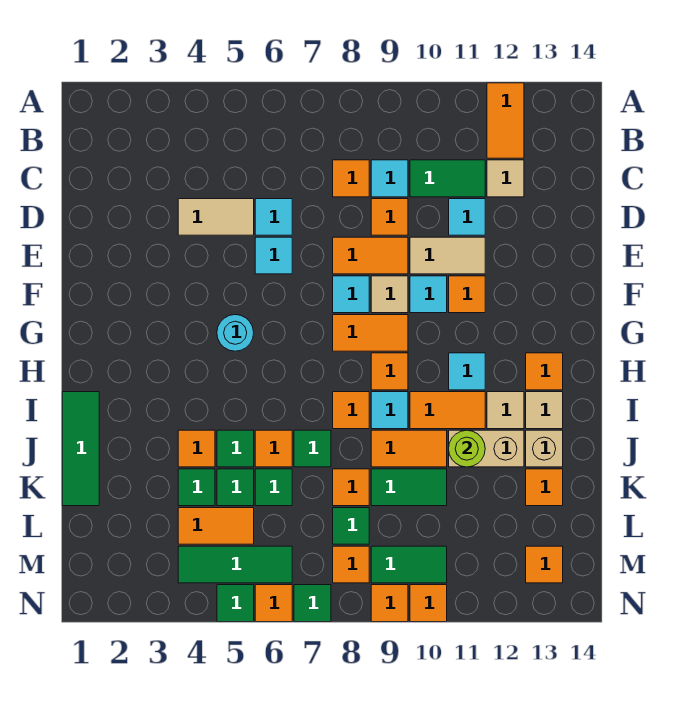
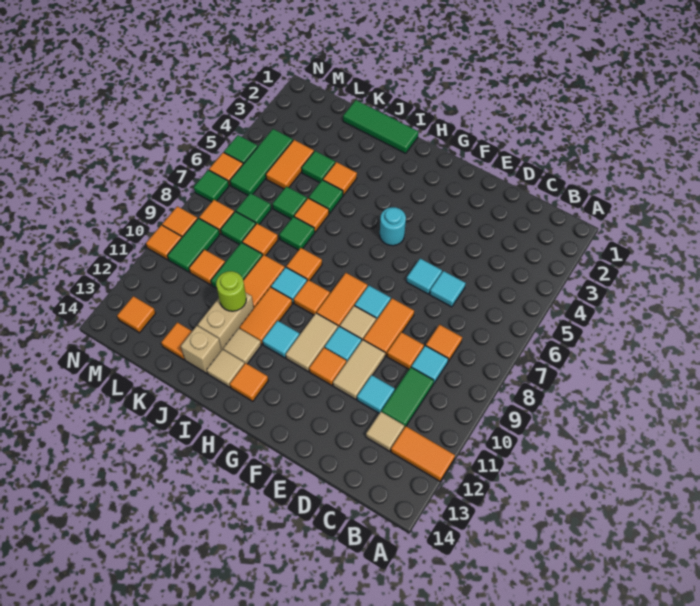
tan tile D4:D5 level 1 -> tan tile G10:G11 level 1
green tile K5 level 1 -> green tile L7 level 1
none -> orange tile L10 level 1

